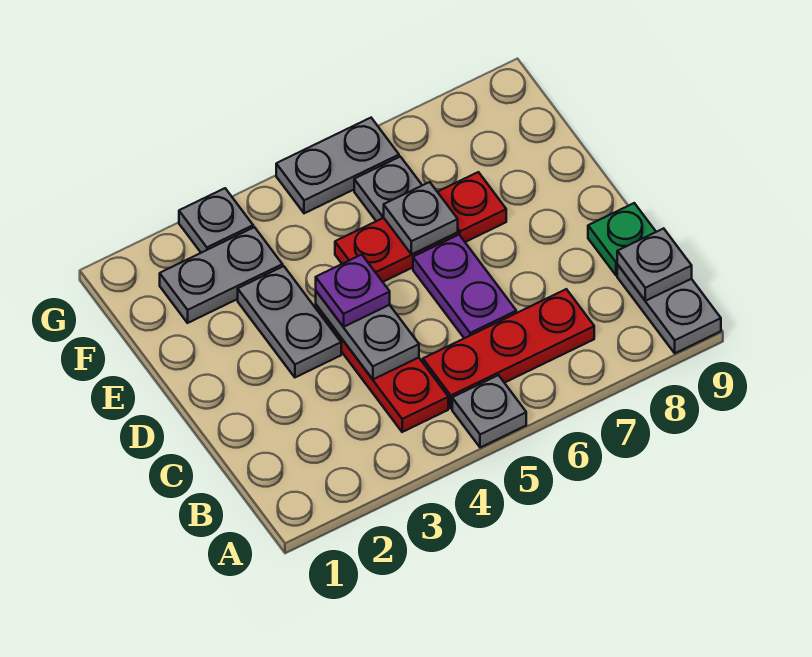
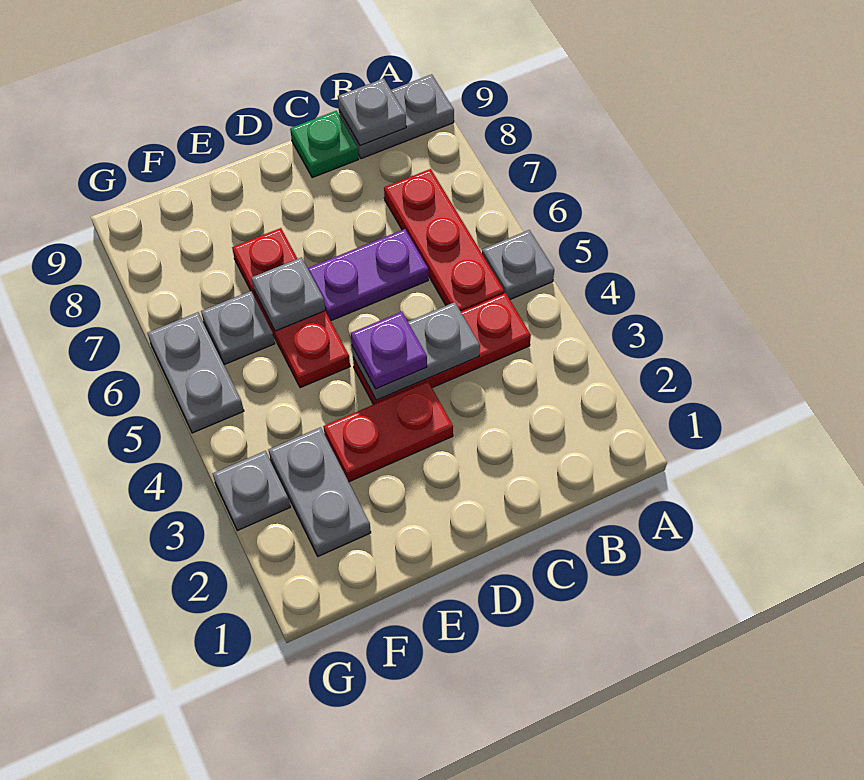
grey plate D3:E3 level 1 -> red plate D3:E3 level 1

